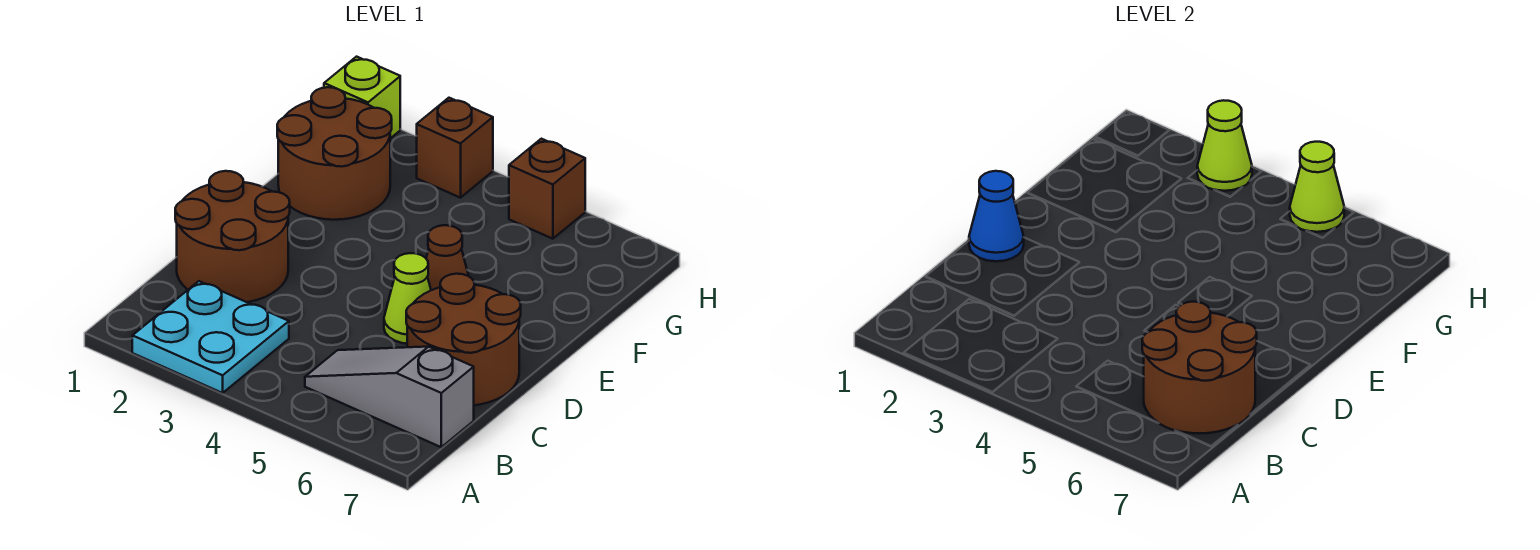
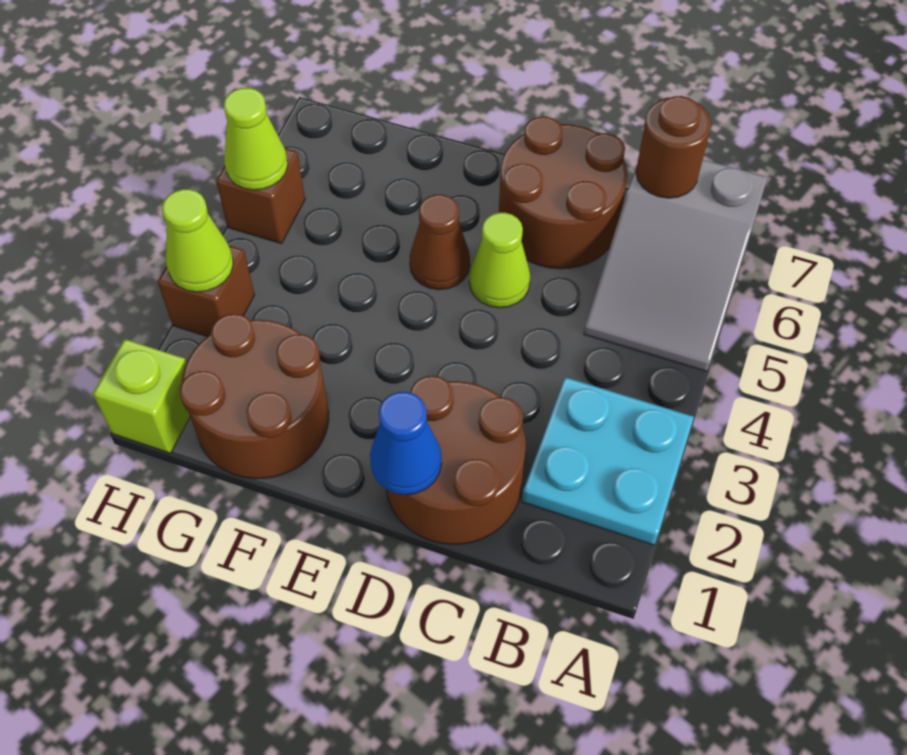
grey slope B5:B7 level 1 top 7 -> grey slope A5:B7 level 1 top 7
brown round brick B6:C7 level 2 -> brown round brick B7 level 2

